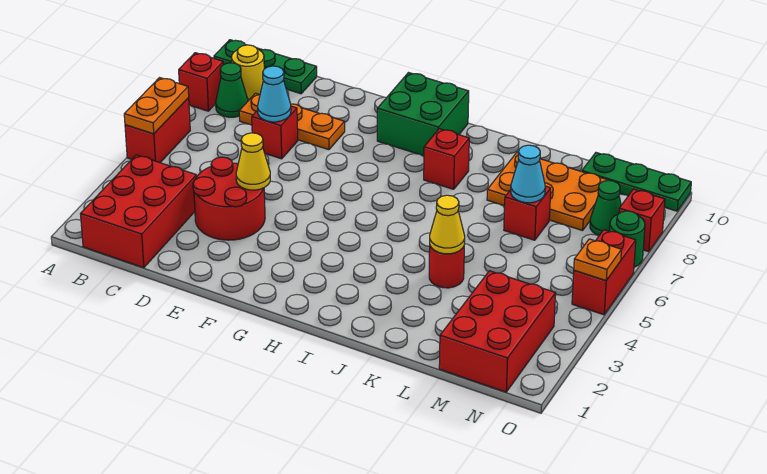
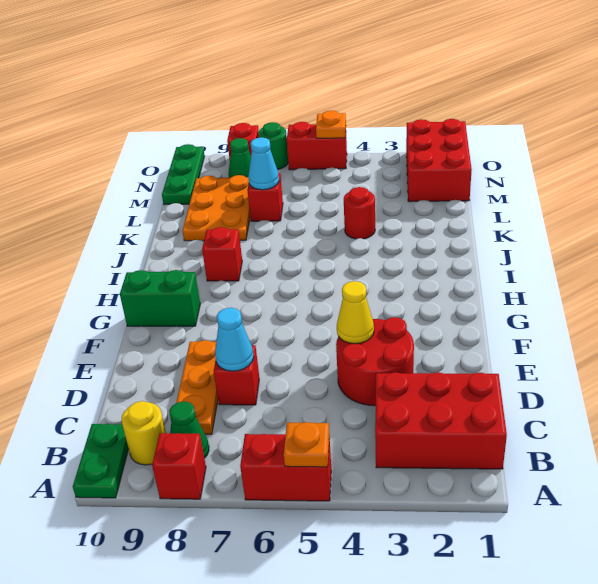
orange plate A5:A6 level 2 -> orange plate A5 level 2
green plate A10:C10 level 1 -> green plate A10:B10 level 1
green brick G9:H10 level 1 -> green brick G9:G10 level 1
yellow cone K4 level 2 -> none
red brick M1:N3 level 1 -> red brick M1:O2 level 1

